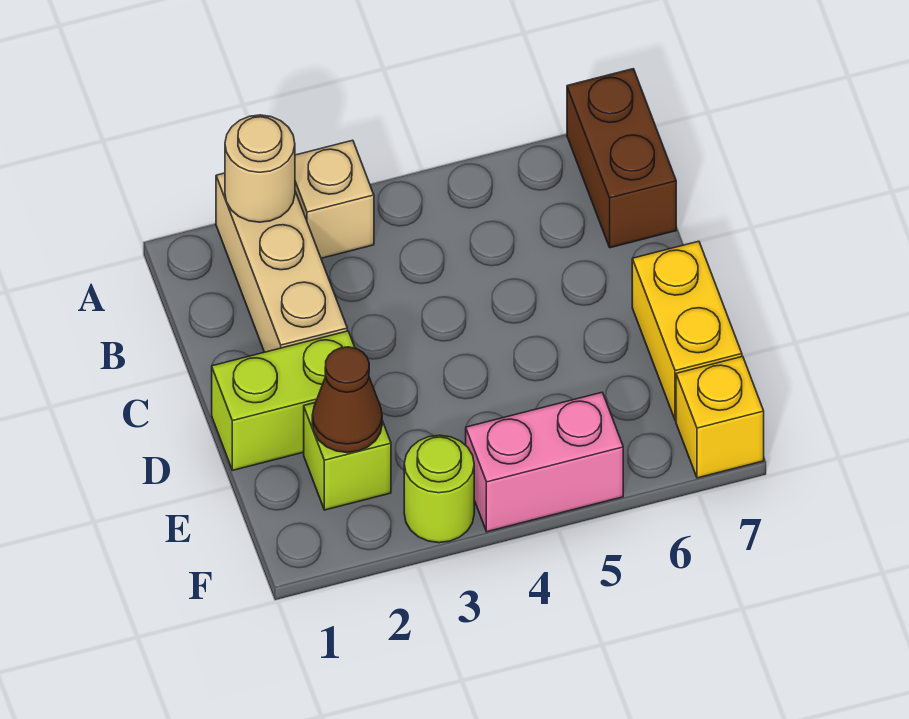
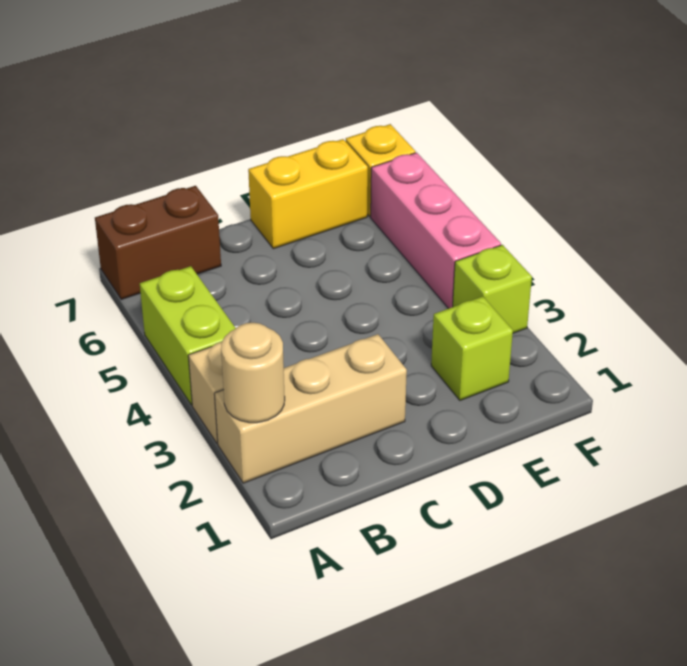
lime brick D1:D2 level 1 -> lime brick A4:A5 level 1
brown cone E2 level 2 -> none
lime round brick F3 level 1 -> lime brick F3 level 1
pink brick F4:F5 level 1 -> pink brick F4:F6 level 1

